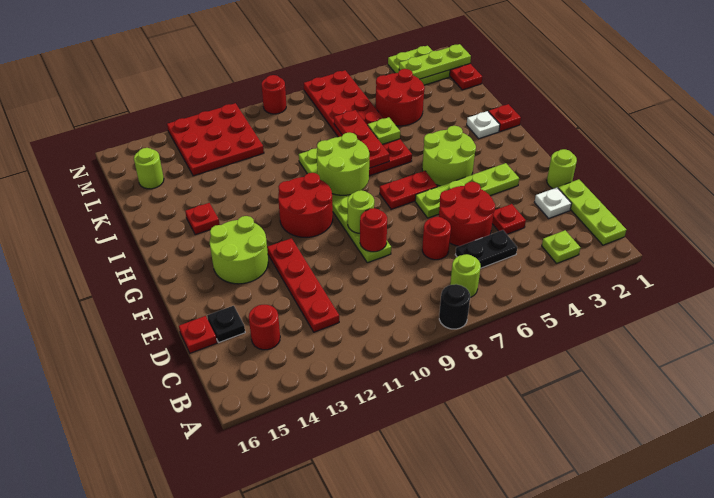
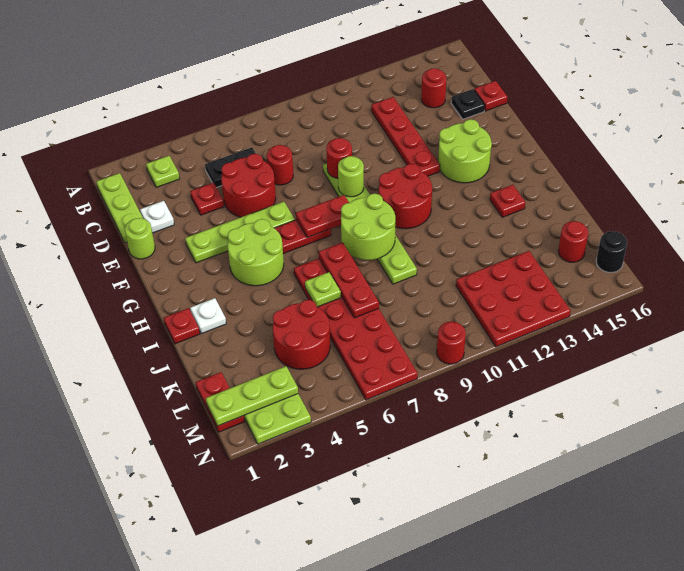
black round brick A8 level 1 -> black round brick M16 level 1
lime round brick B7 level 1 -> none
none -> red plate G7:G8 level 2
lime round brick L15 level 1 -> red round brick L15 level 1

